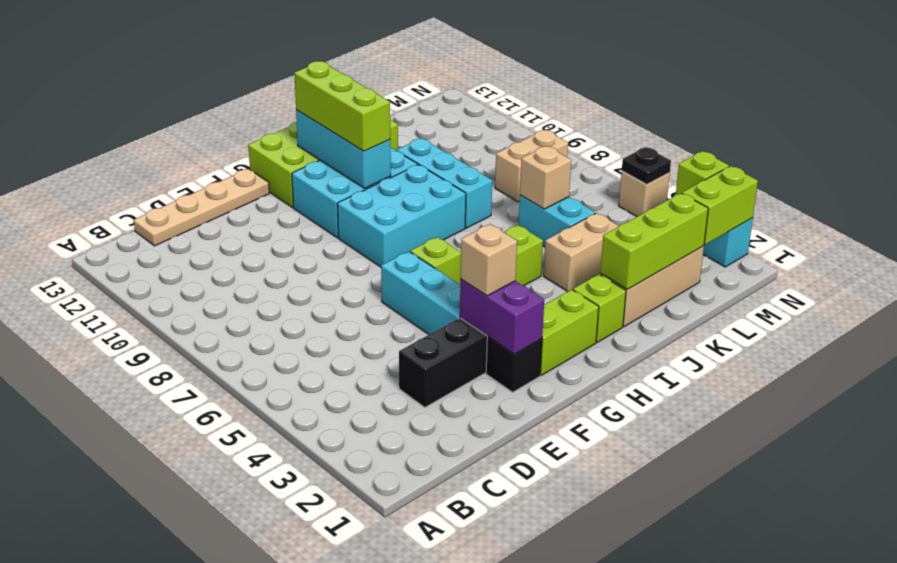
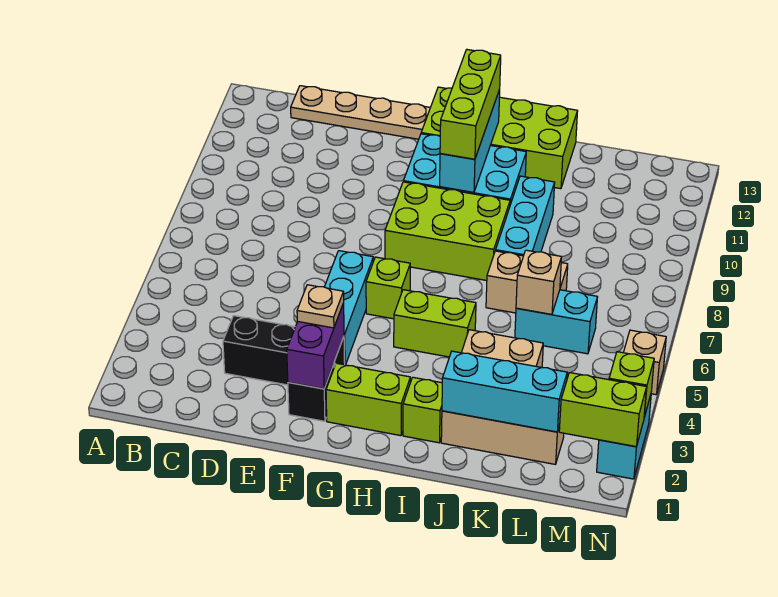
tan brick F3 level 3 -> tan plate F3 level 3
cyan brick G8:I9 level 1 -> lime brick G8:I9 level 1
lime brick J2:L2 level 2 -> cyan brick J2:L2 level 2
cyan brick K5:K6 level 1 -> cyan brick K6:L6 level 1
tan brick L8:M8 level 1 -> tan brick J7:K7 level 1
black plate N5 level 2 -> none

